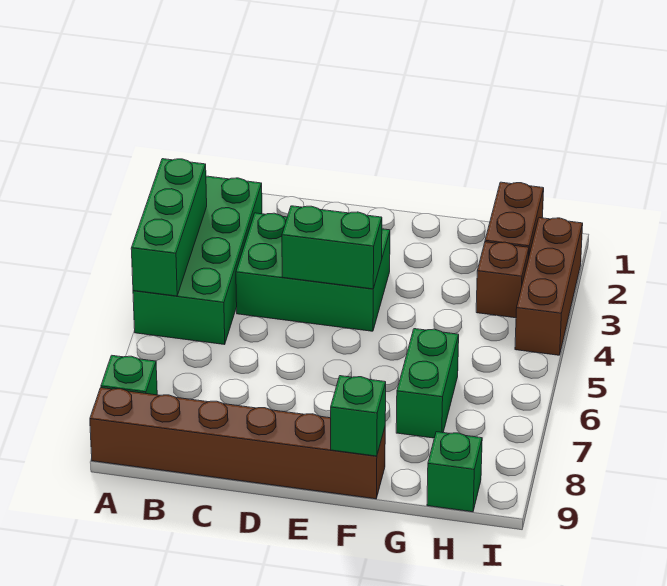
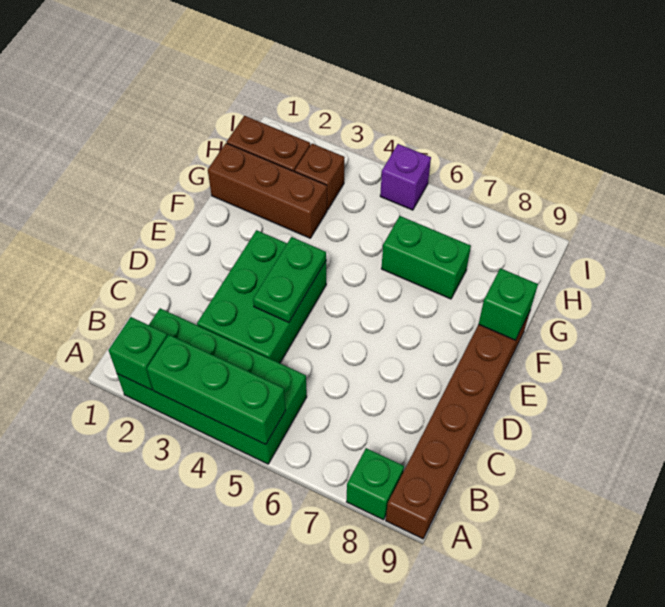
green brick D4:E4 level 2 -> green plate D4:E4 level 2
green brick H9 level 1 -> green brick A2 level 2
brown brick I2:I4 level 1 -> brown brick G1:G3 level 1
none -> purple brick I5 level 1

